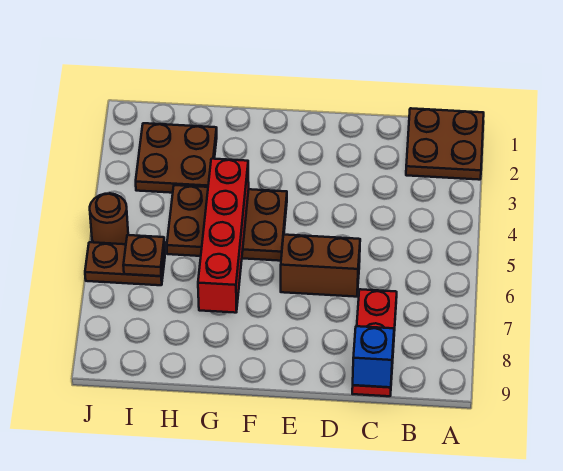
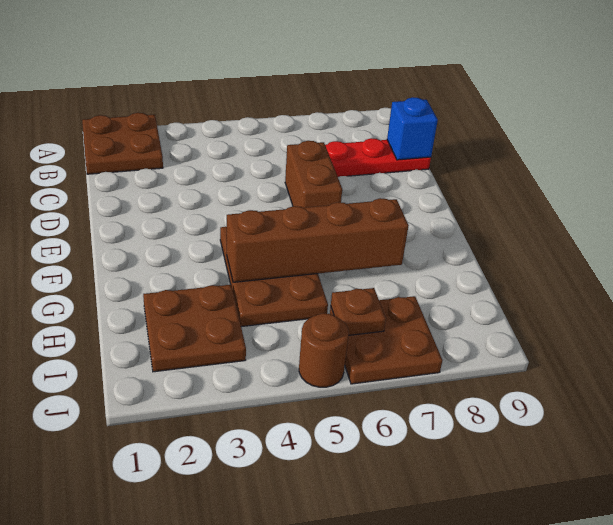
red brick G4:G7 level 2 -> brown brick G4:G7 level 2
brown plate I6:J6 level 1 -> brown plate I6:J7 level 1

